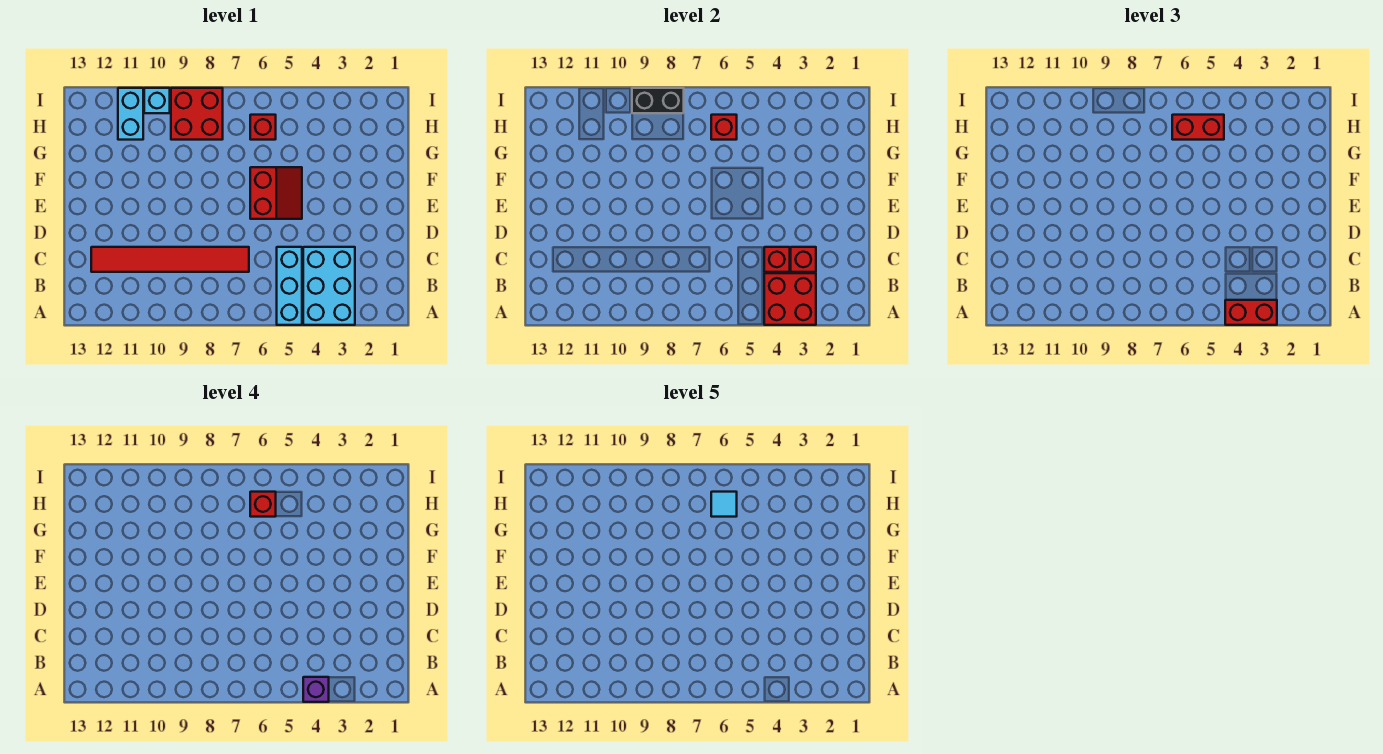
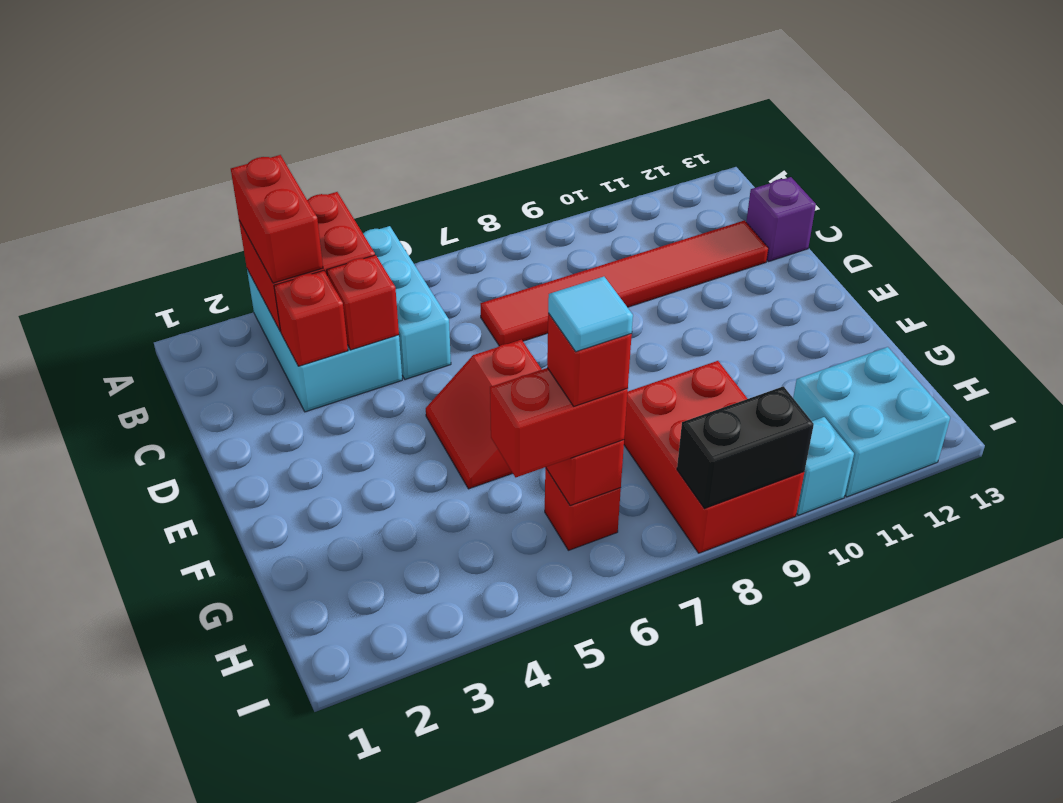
red brick A3:A4 level 3 -> red brick A3:B3 level 3
purple brick A4 level 4 -> purple brick C13 level 1
red brick H8:I9 level 1 -> red brick G8:I9 level 1
cyan brick H11:I11 level 1 -> cyan brick H11:I12 level 1

